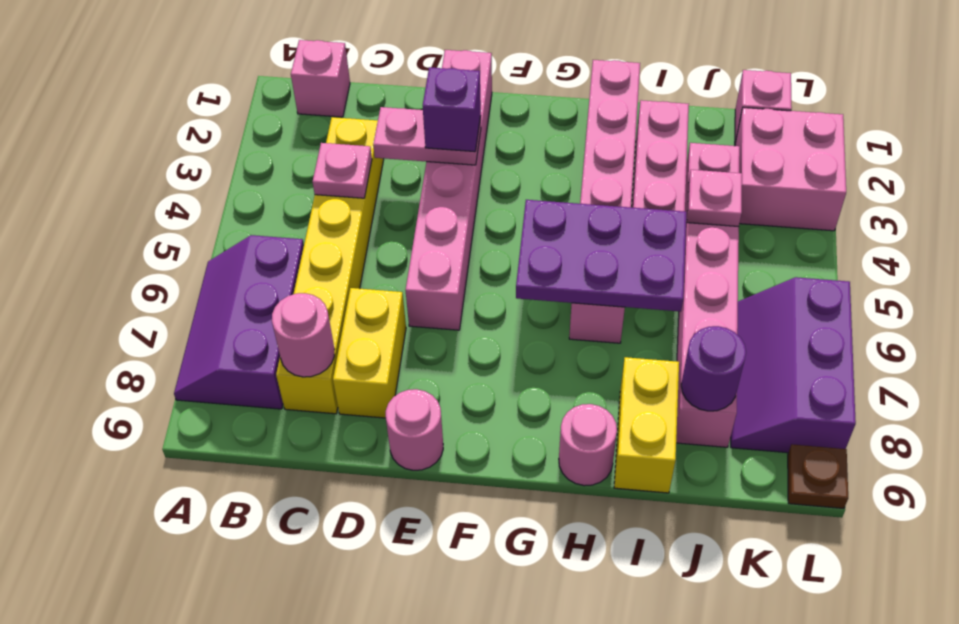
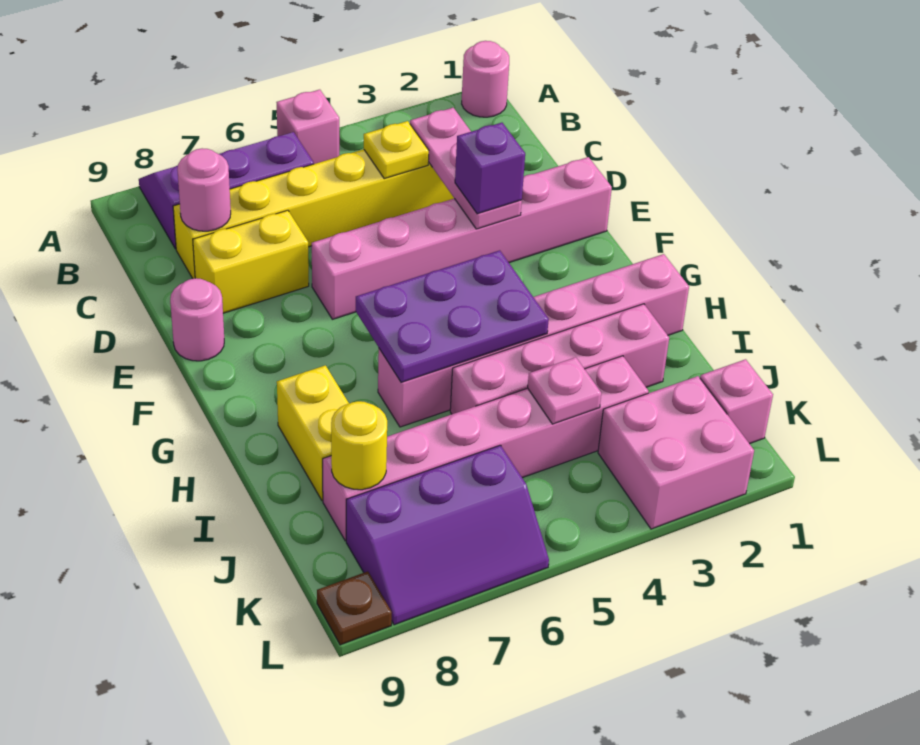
pink brick B1 level 1 -> pink brick A5 level 1
pink plate C4 level 2 -> yellow plate C4 level 2
pink plate D3:E3 level 2 -> pink plate C3:E3 level 2
purple plate G5:I6 level 2 -> purple plate G4:H6 level 2
pink round brick H9 level 1 -> pink round brick A1 level 1
yellow brick I8:I9 level 1 -> yellow brick H8:I8 level 1
purple round brick J8 level 2 -> yellow round brick J8 level 2
purple slope K6:L8 level 1 top L -> purple slope K6:L8 level 1 top K

